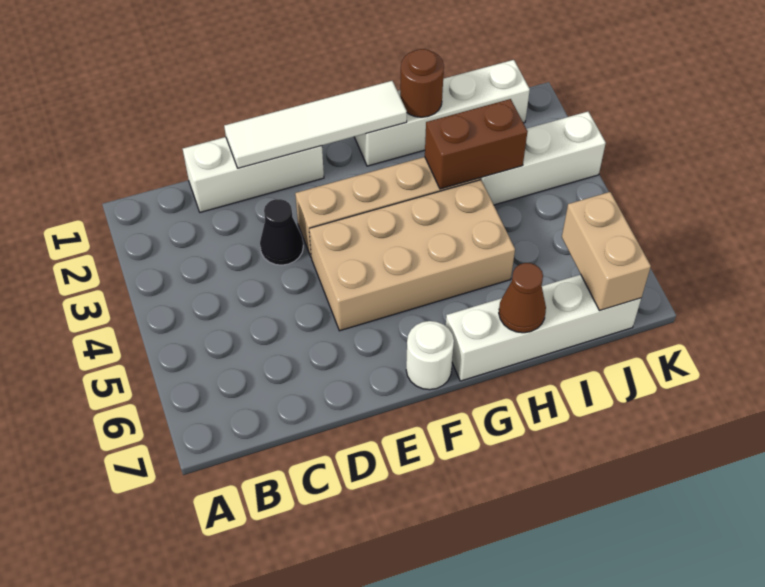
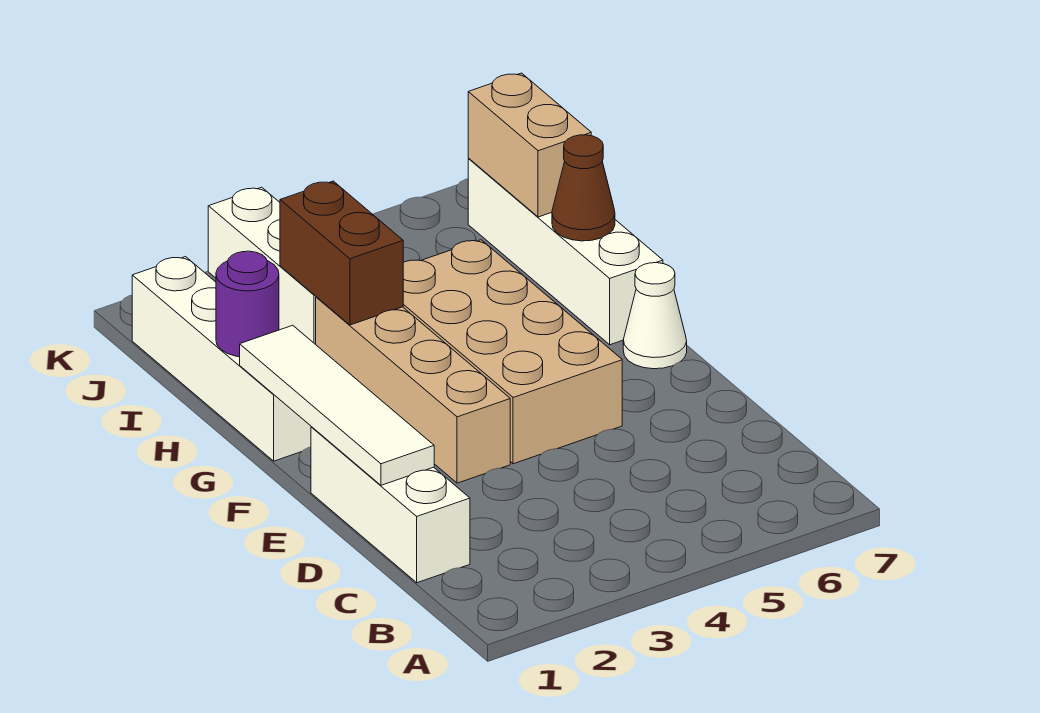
black cone D3 level 1 -> none
white round brick F7 level 1 -> white cone F7 level 1
brown round brick H1 level 2 -> purple round brick H1 level 2
tan brick J6:J7 level 2 -> tan brick I7:J7 level 2

